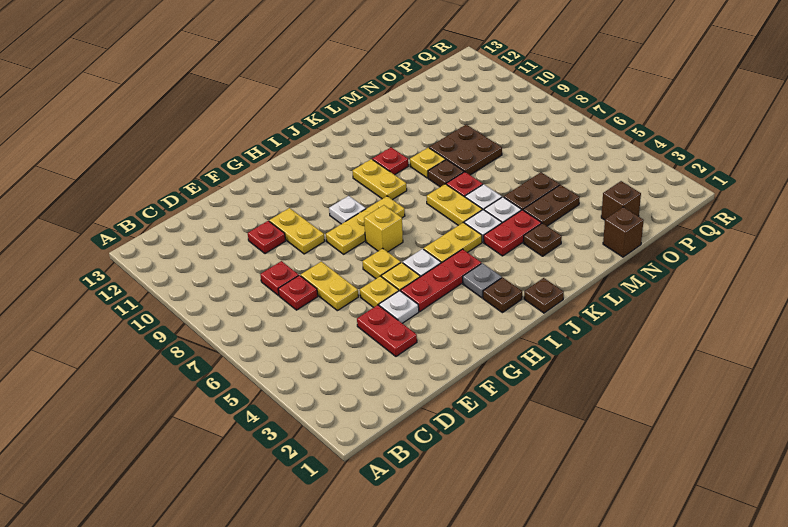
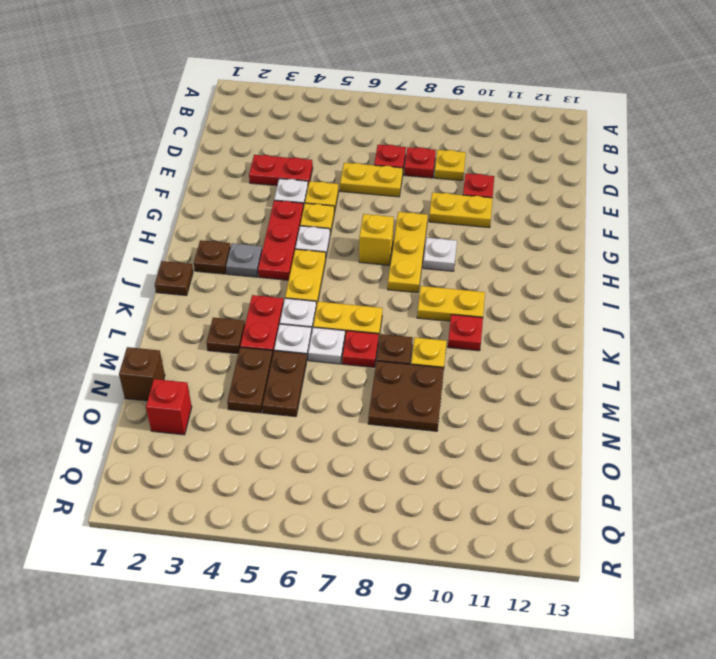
yellow plate G6 level 1 -> yellow plate D9 level 1
brown brick O2 level 1 -> red brick O2 level 1

